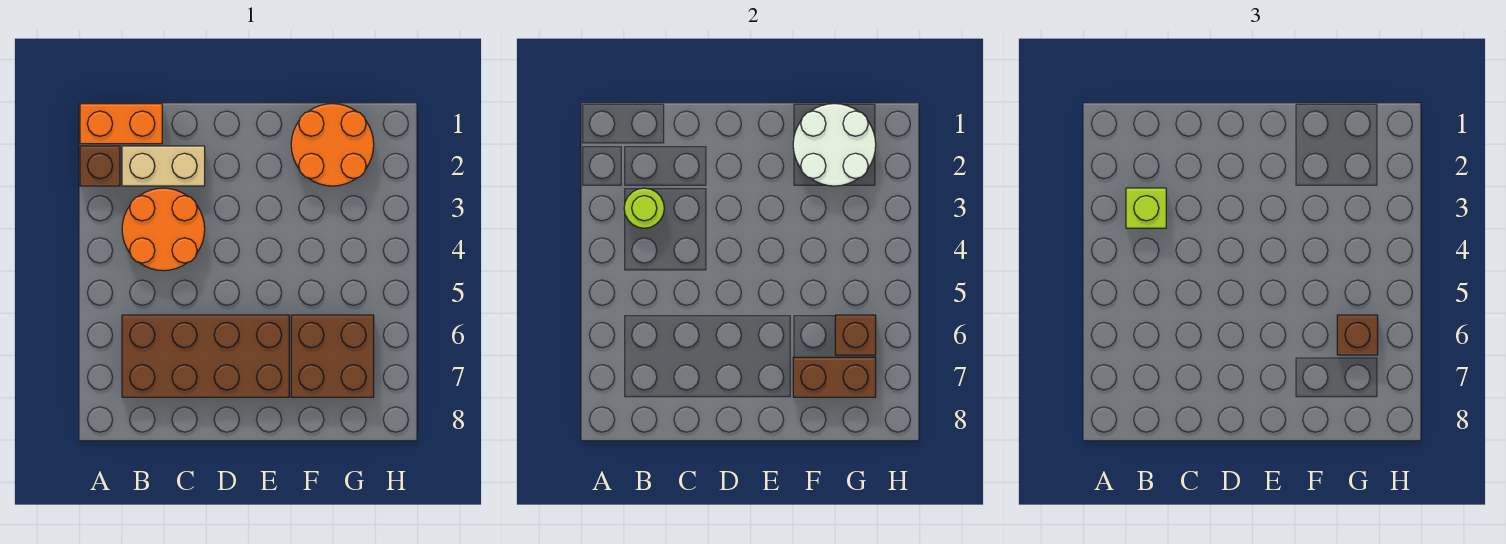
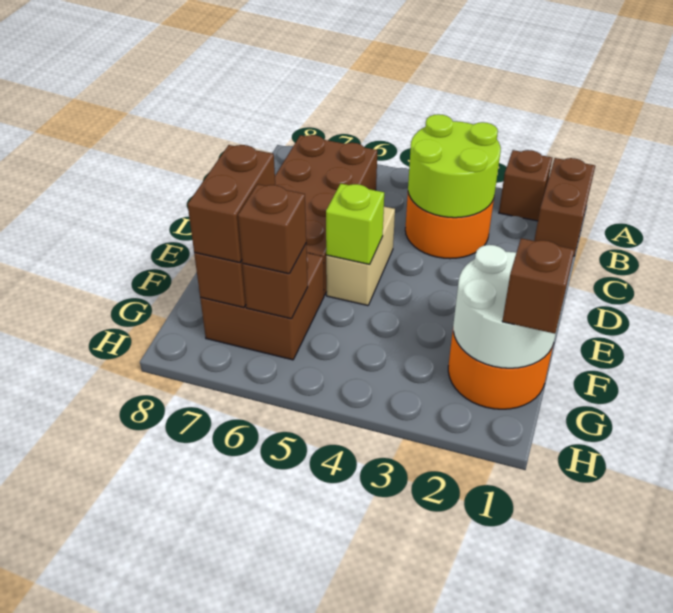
orange brick A1:B1 level 1 -> brown brick A1:B1 level 1
tan brick B2:C2 level 1 -> tan brick D5:E5 level 1
lime round brick B3 level 2 -> lime round brick B3:C4 level 2
lime brick B3 level 3 -> lime brick E5 level 2
none -> brown brick F7:G7 level 3
none -> brown brick G1 level 3

